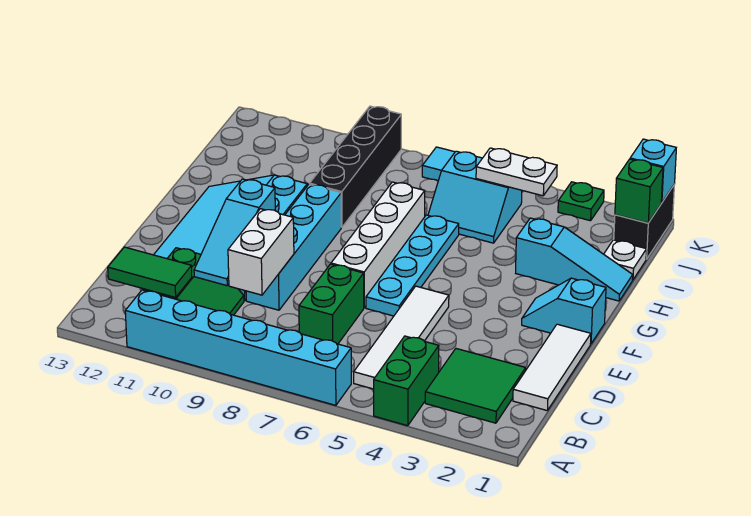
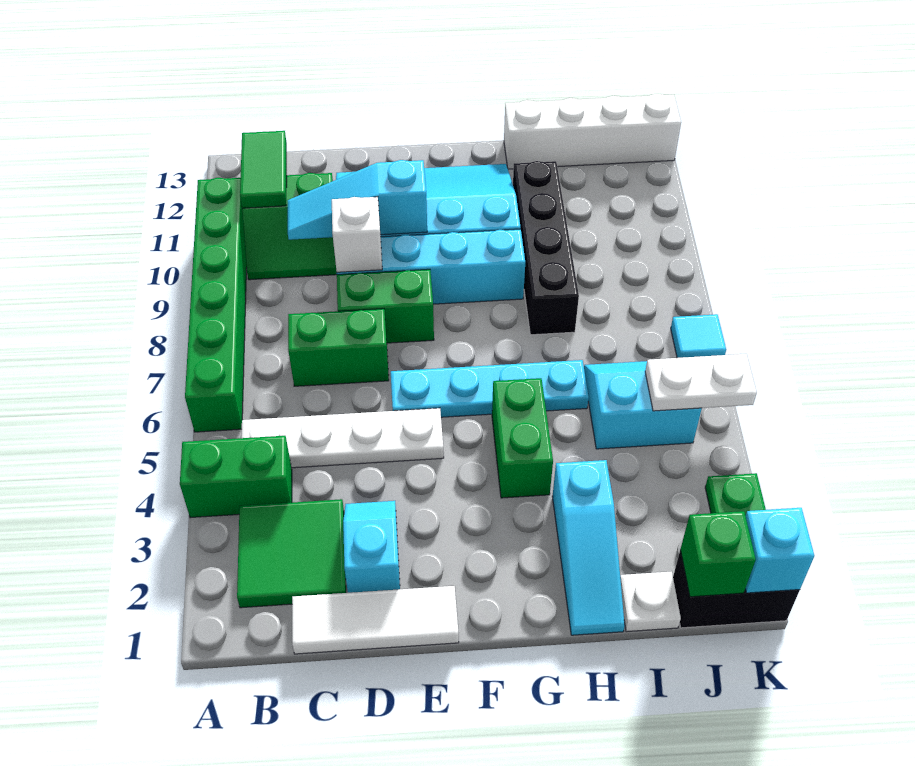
cyan brick A6:A11 level 1 -> green brick A6:A11 level 1
white tile B5:E5 level 1 -> white plate B5:E5 level 1
white brick C9:D9 level 2 -> white brick D9 level 2
none -> green brick D8:E8 level 1
white brick E7:H7 level 1 -> white brick H13:K13 level 1
cyan slope F1:F2 level 1 top 1 -> cyan slope D2:D3 level 1 top 2
none -> green brick G4:G5 level 1
black brick H9:K9 level 1 -> black brick H8:H11 level 1
cyan slope I5:J6 level 1 top J -> cyan slope I5:J6 level 1 top 5
white plate J4:J5 level 2 -> white plate J5:K5 level 2

